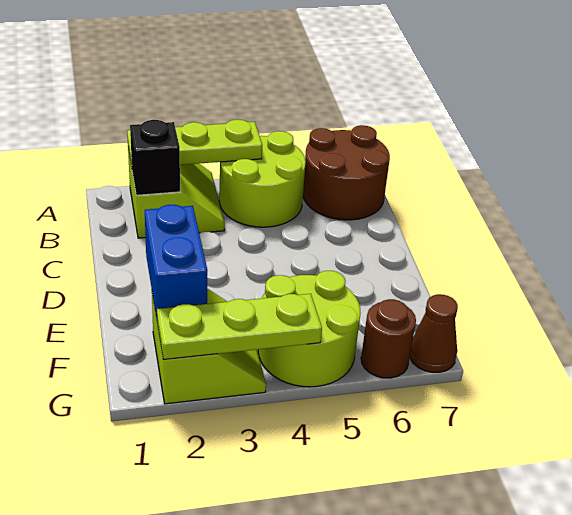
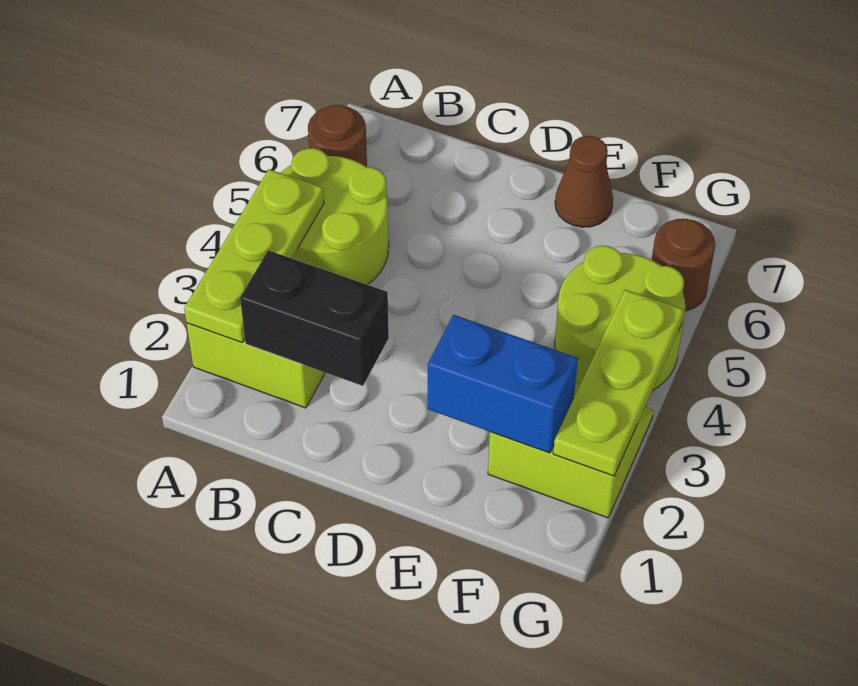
brown round brick A6:B7 level 1 -> brown round brick A6 level 1
black brick B2 level 2 -> black brick B2:C2 level 2
brown cone G7 level 1 -> brown cone E7 level 1

